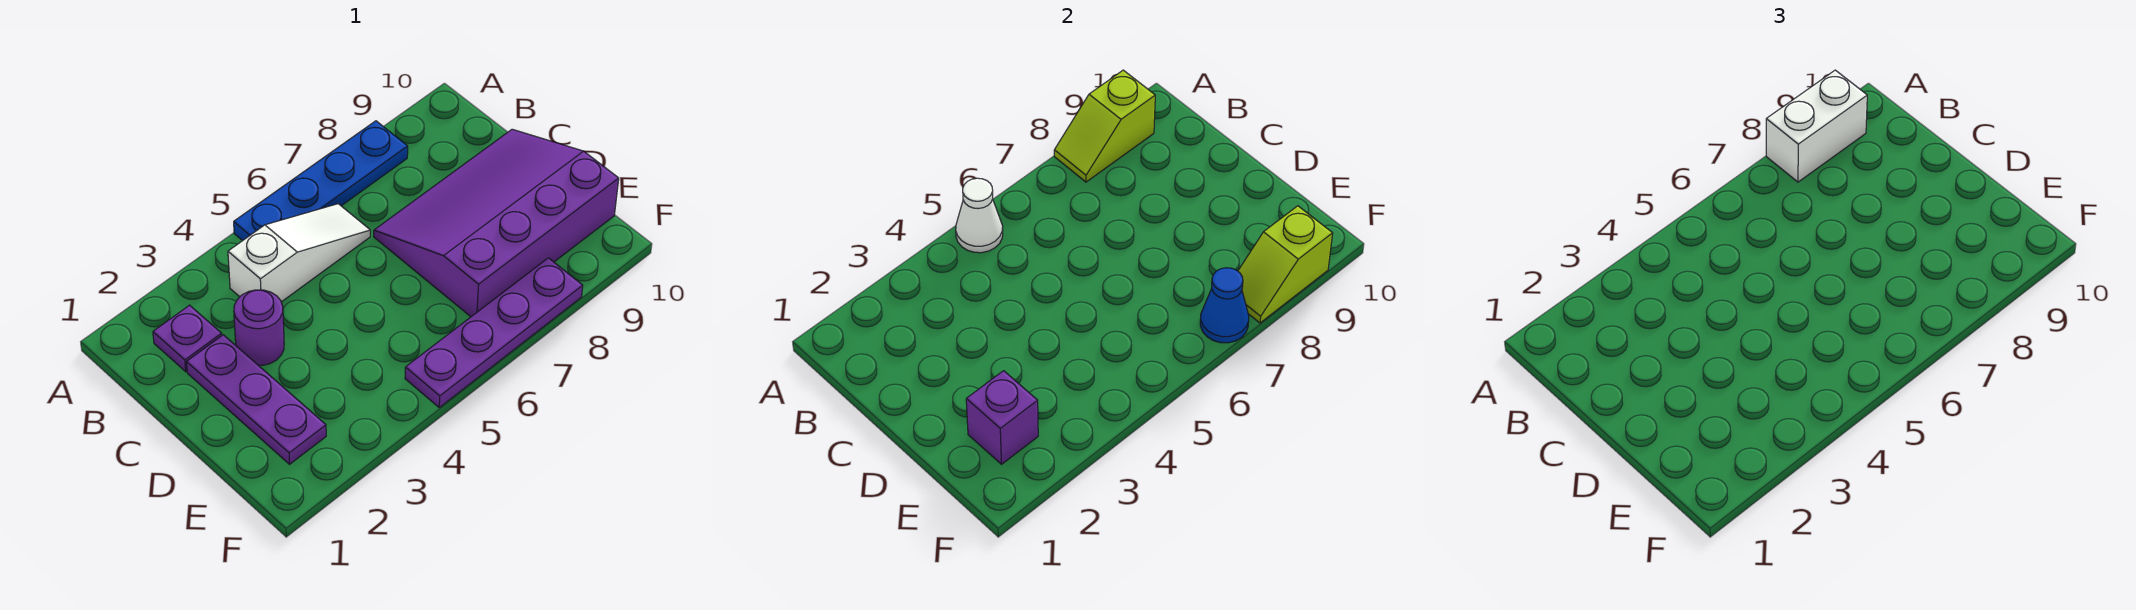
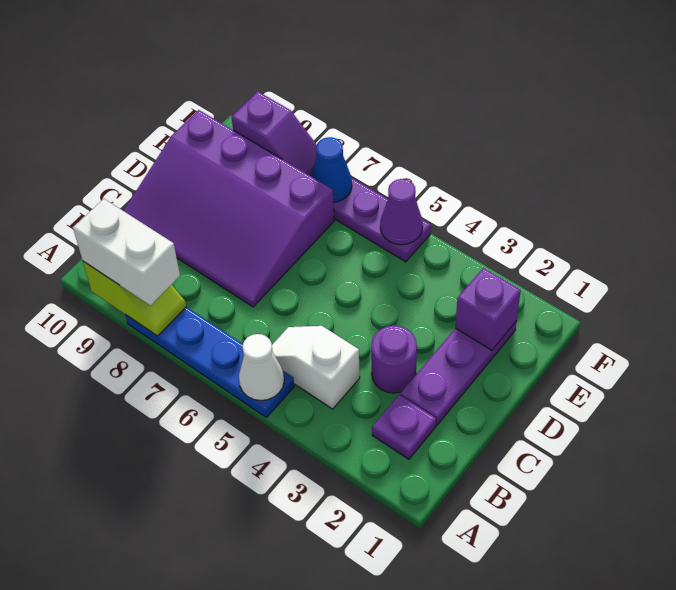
white slope B4:B6 level 1 top 4 -> white slope B4:B5 level 1 top 4
none -> purple cone F5 level 2
lime slope F8:F9 level 2 top 9 -> purple slope F8:F9 level 2 top 9

